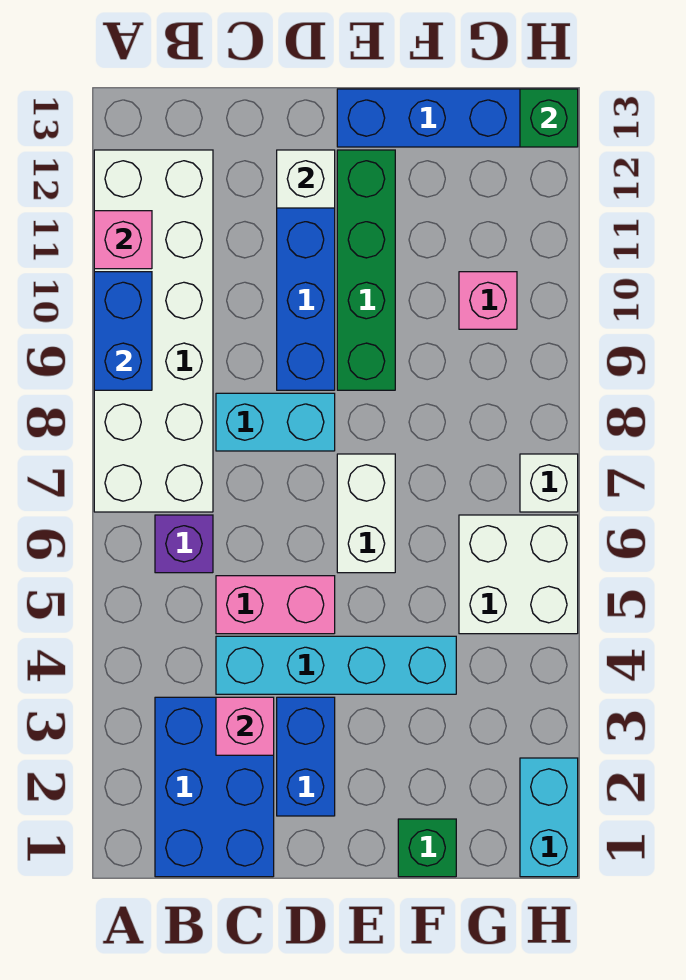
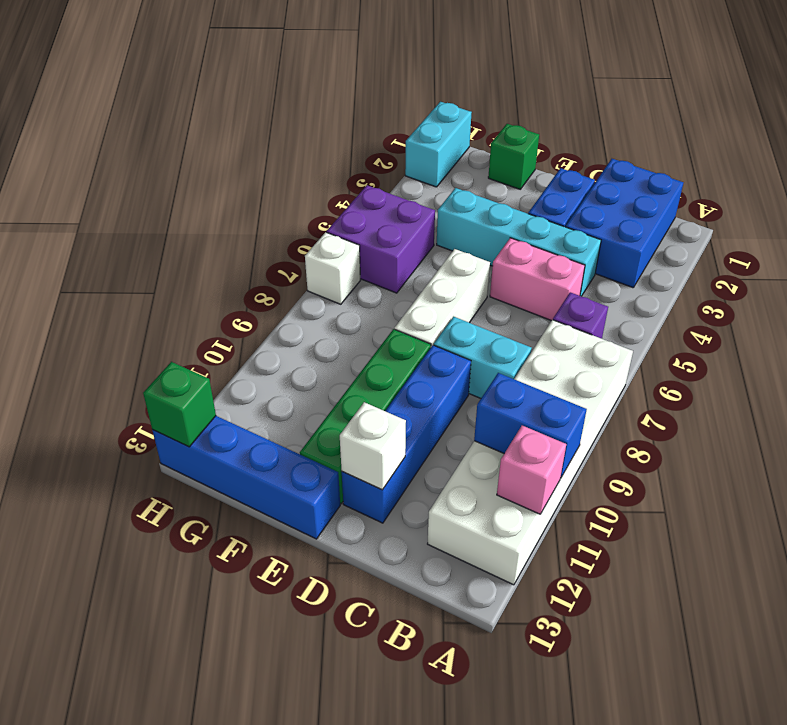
blue brick A9:A10 level 2 -> blue brick A10:B10 level 2
pink brick C3 level 2 -> none
white brick E6:E7 level 1 -> white brick E6:E8 level 1
white brick G5:H6 level 1 -> purple brick G5:H6 level 1
pink brick G10 level 1 -> none

